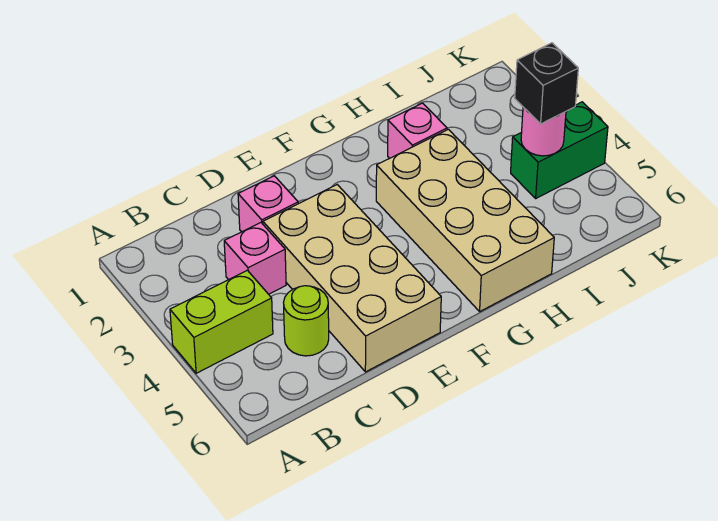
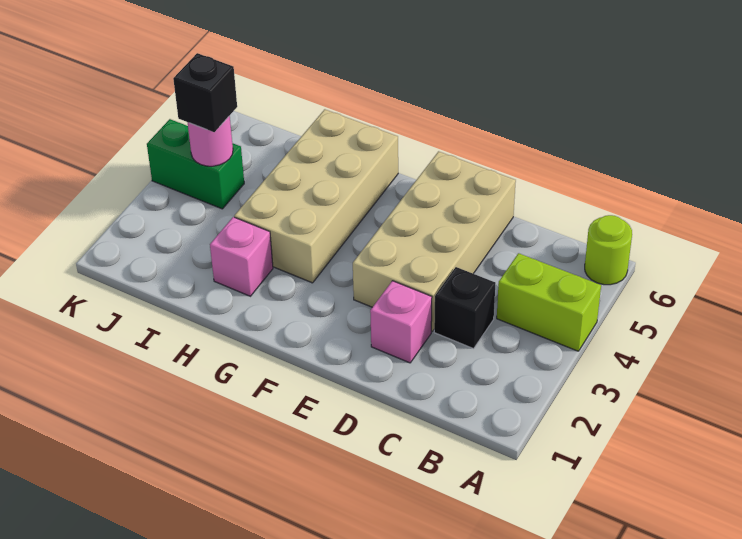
pink brick C3 level 1 -> black brick C3 level 1
lime round brick C5 level 1 -> lime round brick A6 level 1

